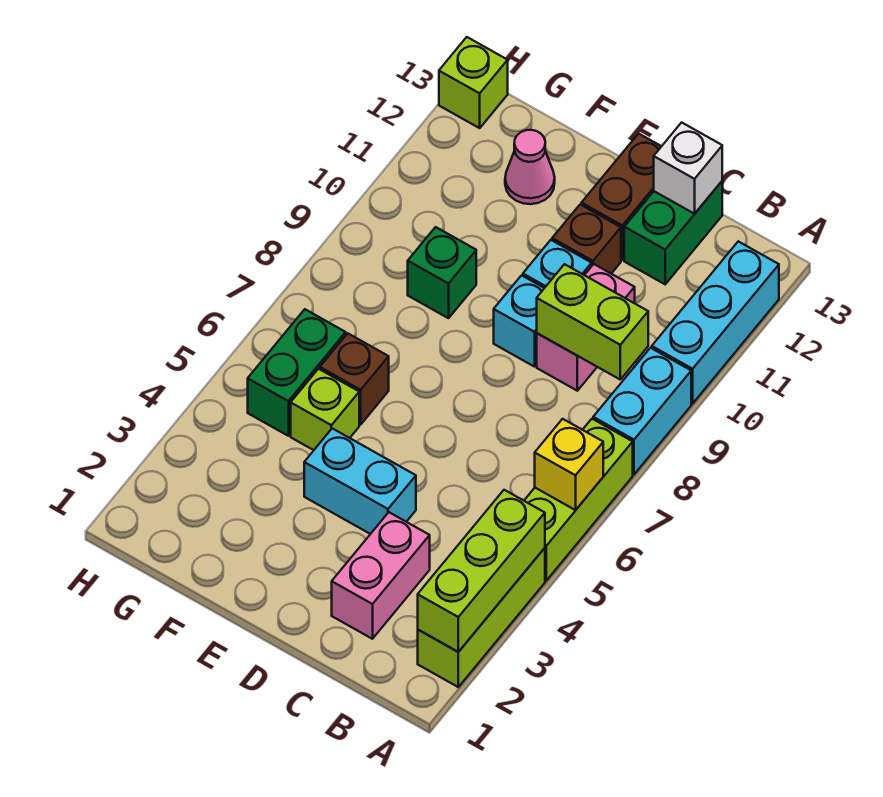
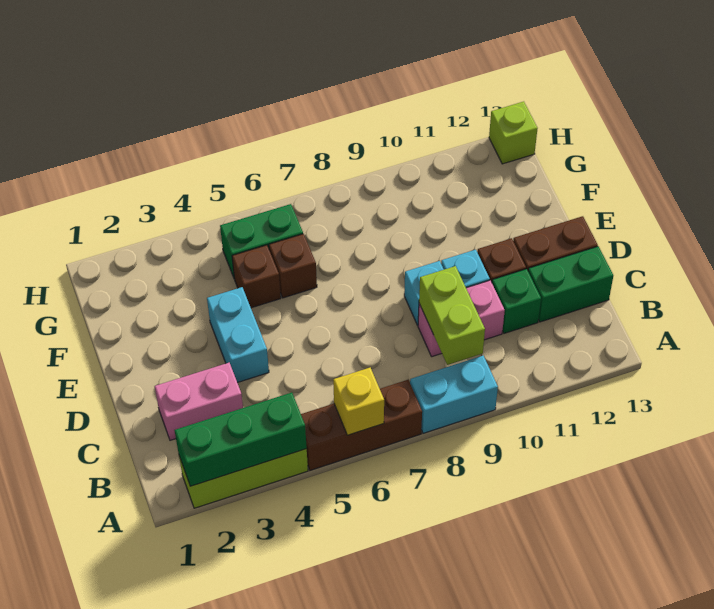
lime brick A2:A4 level 2 -> green brick A2:A4 level 2
lime brick A5:A7 level 1 -> brown brick A5:A7 level 1
cyan brick A10:A12 level 1 -> none
white brick C13 level 2 -> none
lime brick F5 level 1 -> brown brick F5 level 1
green brick F9 level 1 -> green brick C11 level 1
pink cone F12 level 1 -> none

